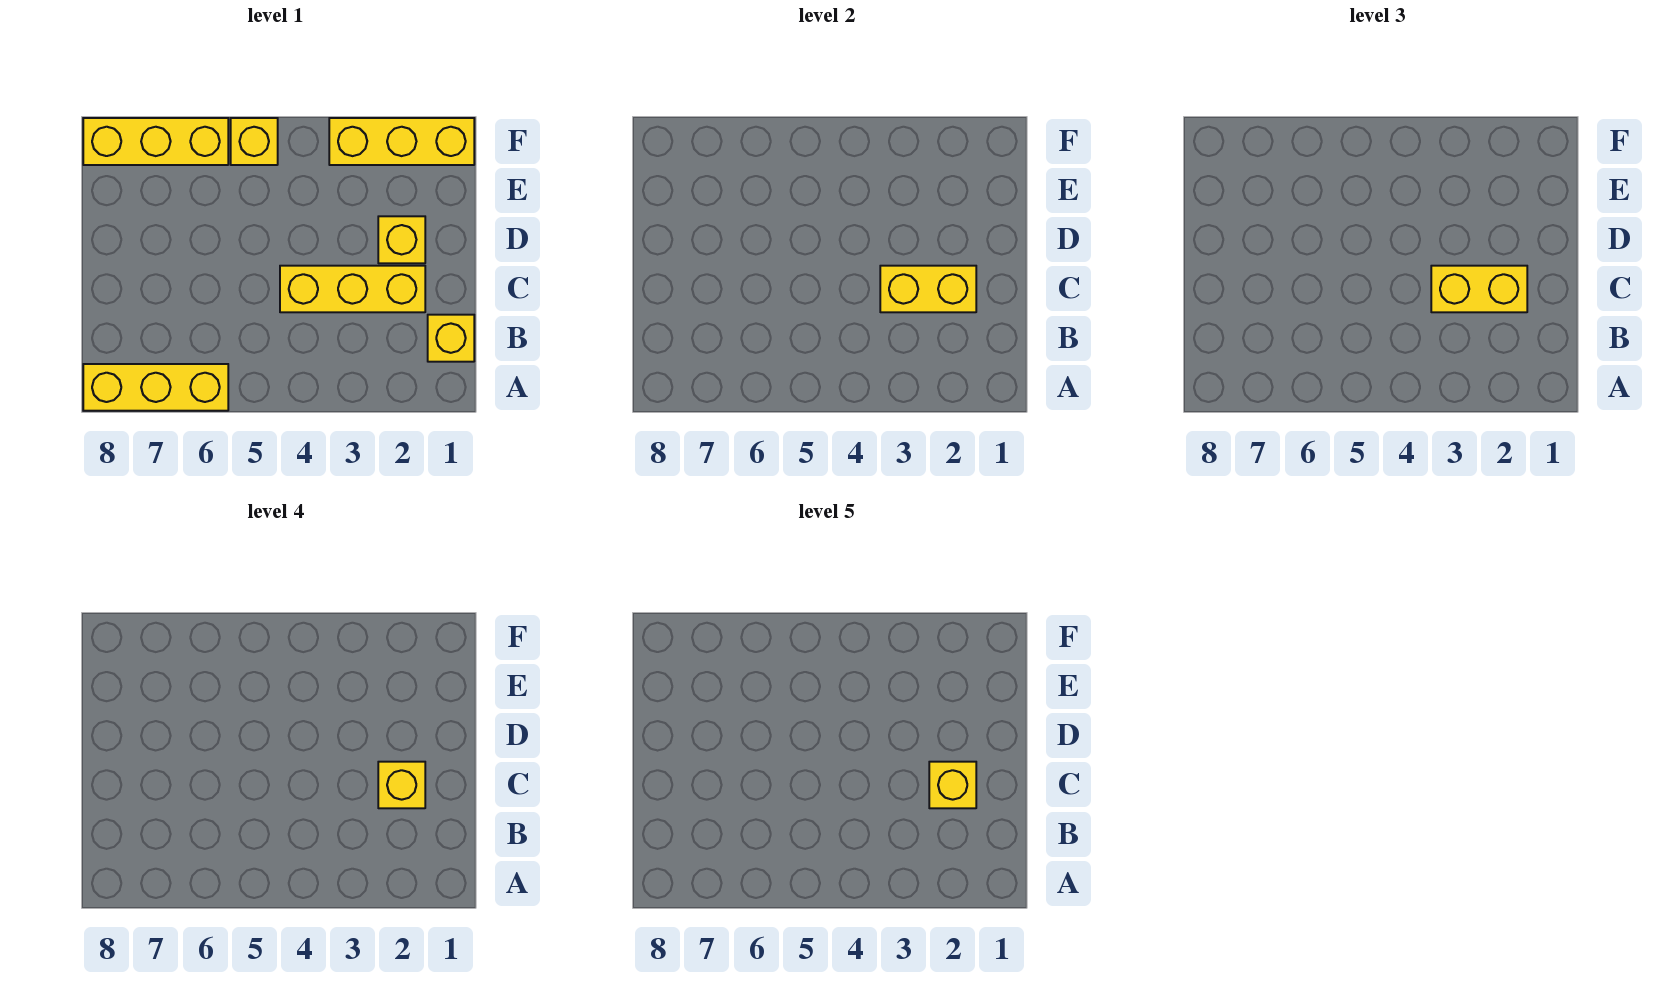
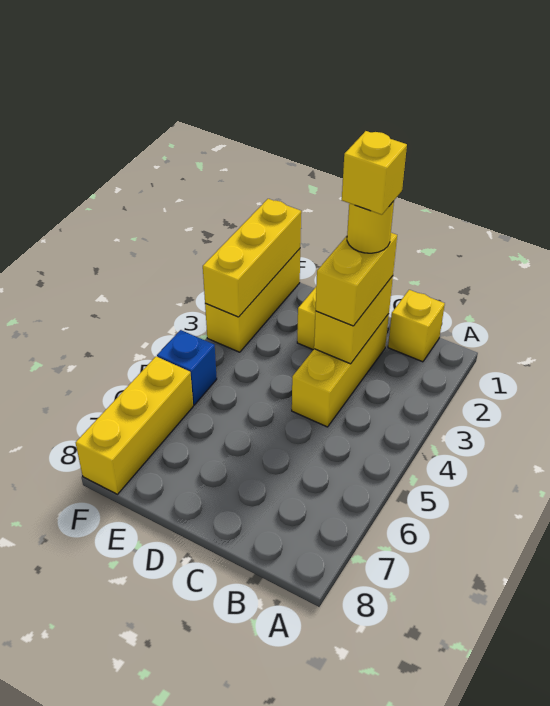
yellow brick A6:A8 level 1 -> yellow brick F1:F3 level 2
yellow brick C2 level 4 -> yellow round brick C2 level 4
yellow brick F5 level 1 -> blue brick F5 level 1

